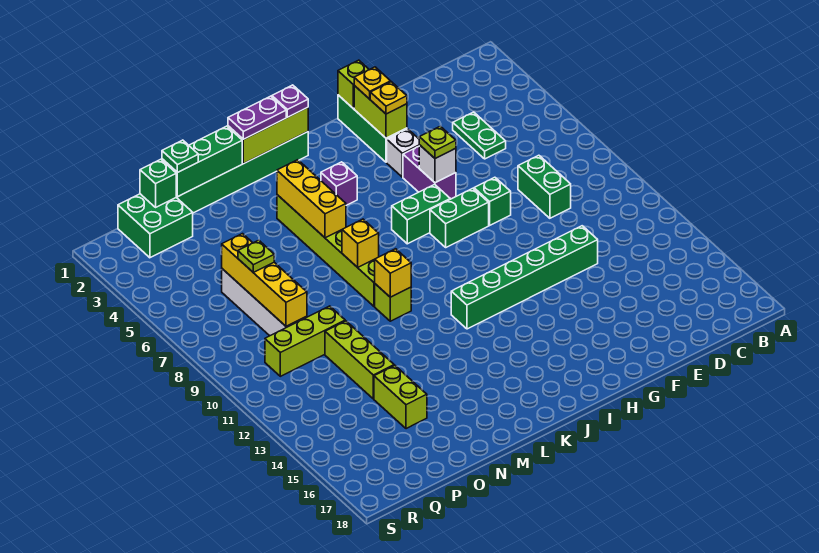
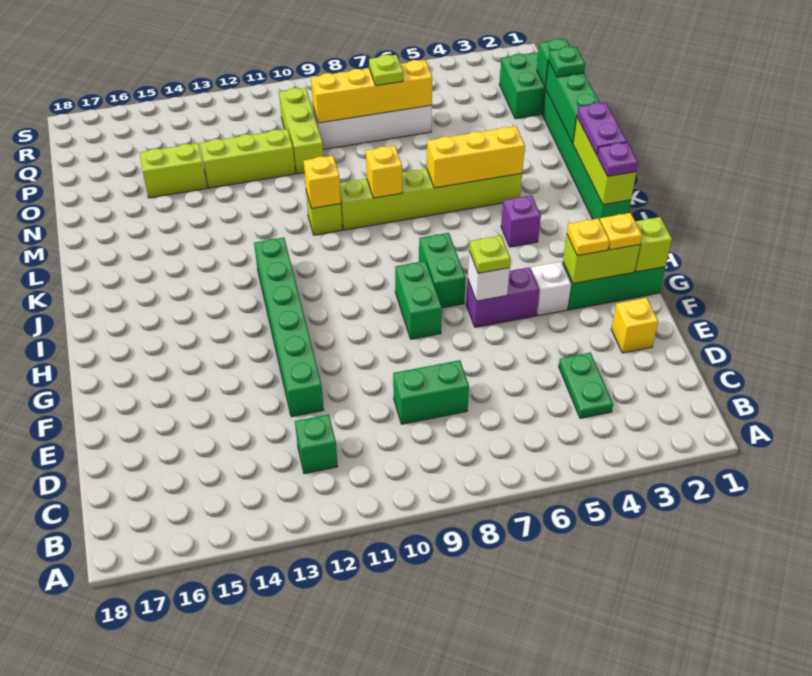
green plate D4:D5 level 1 -> green plate C4:D4 level 1
none -> yellow brick E2 level 1
green brick F8 level 1 -> green brick C12 level 1

